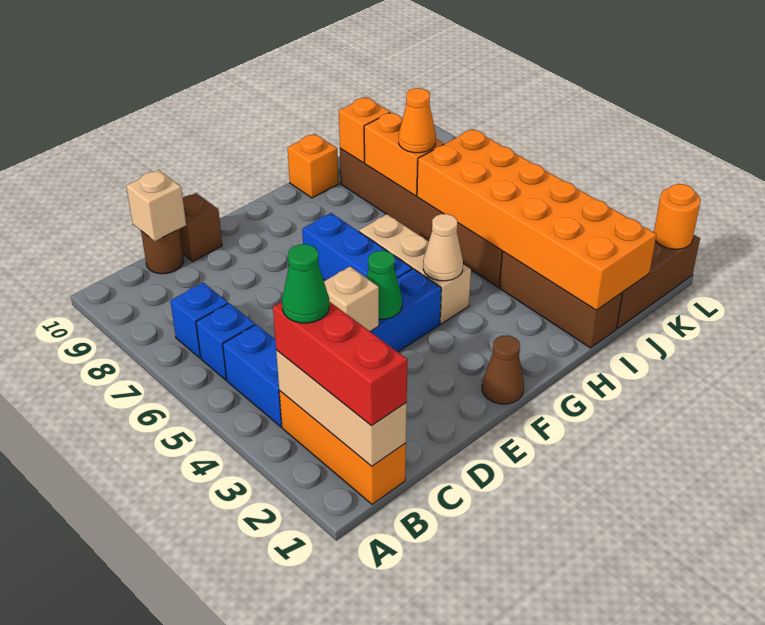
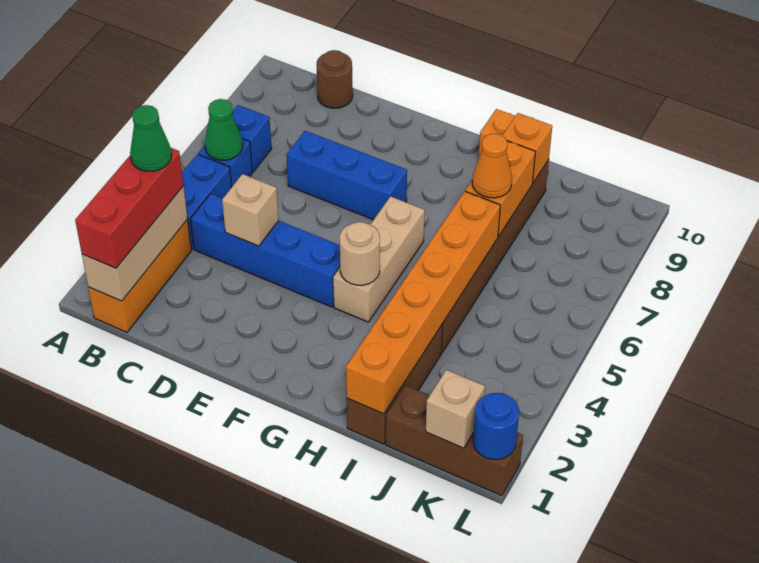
tan brick C10 level 2 -> tan brick K1 level 2
brown brick D10 level 1 -> none
green cone E4 level 2 -> green cone B6 level 2
brown cone F1 level 1 -> none
blue brick F5:F7 level 1 -> blue brick D7:F7 level 1
tan cone G4 level 2 -> tan round brick G4 level 2
orange brick I1:J6 level 2 -> orange brick I1:I6 level 2
orange round brick L1 level 2 -> blue round brick L1 level 2

